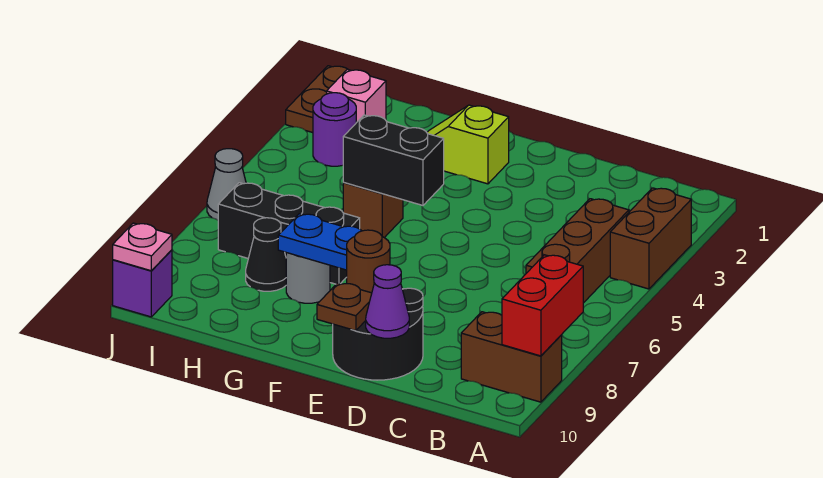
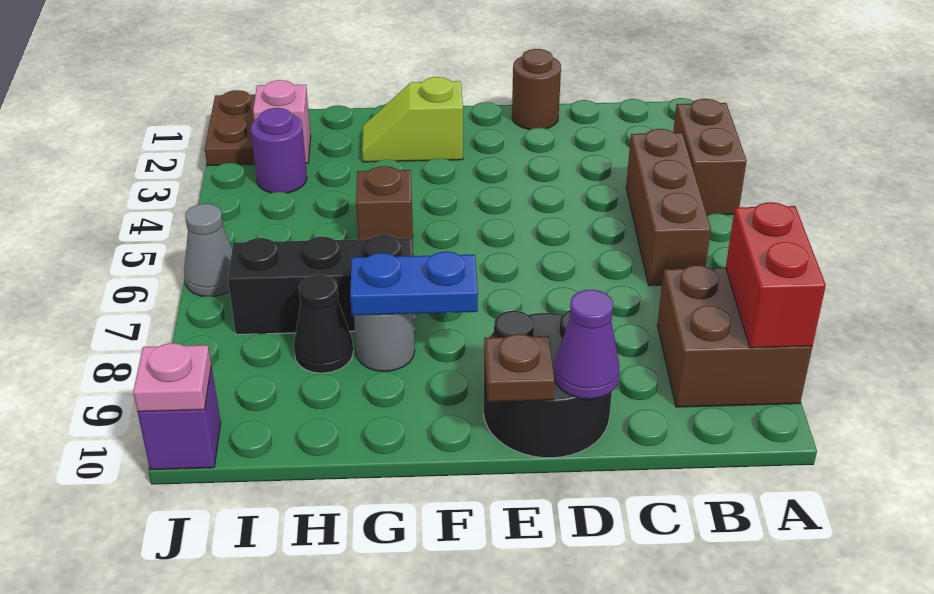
brown brick A9:B9 level 1 -> brown brick A8:B9 level 1
brown round brick E9 level 2 -> brown round brick D1 level 1
black brick F5:G5 level 2 -> none

